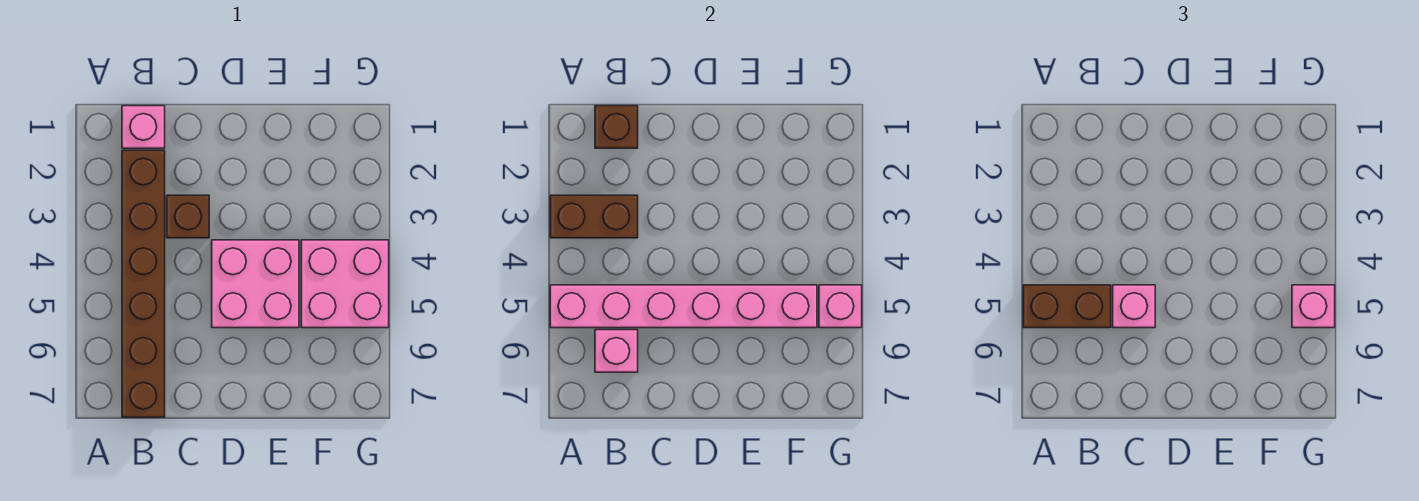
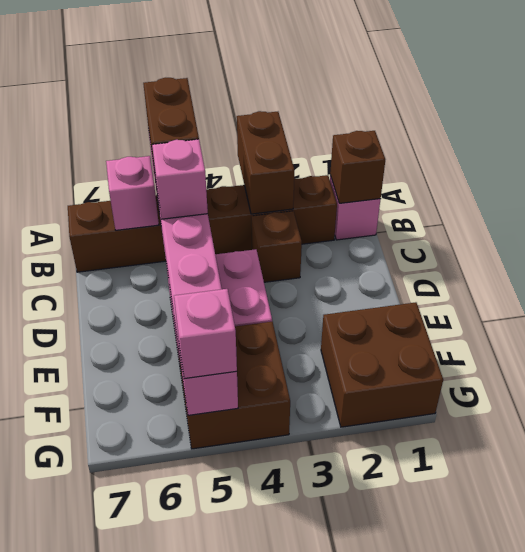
none -> brown brick F1:G2 level 1
pink brick F4:G5 level 1 -> brown brick F4:G5 level 1

